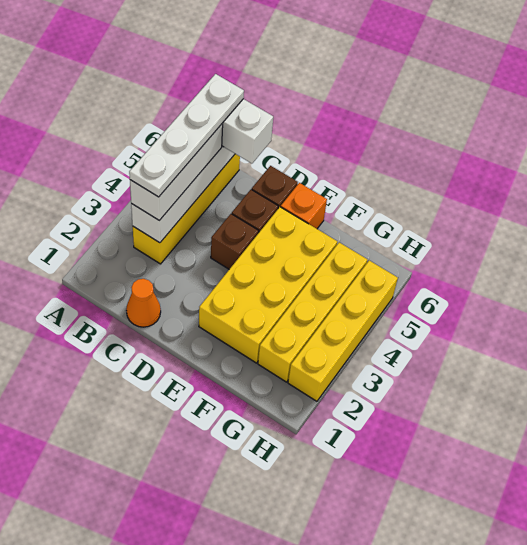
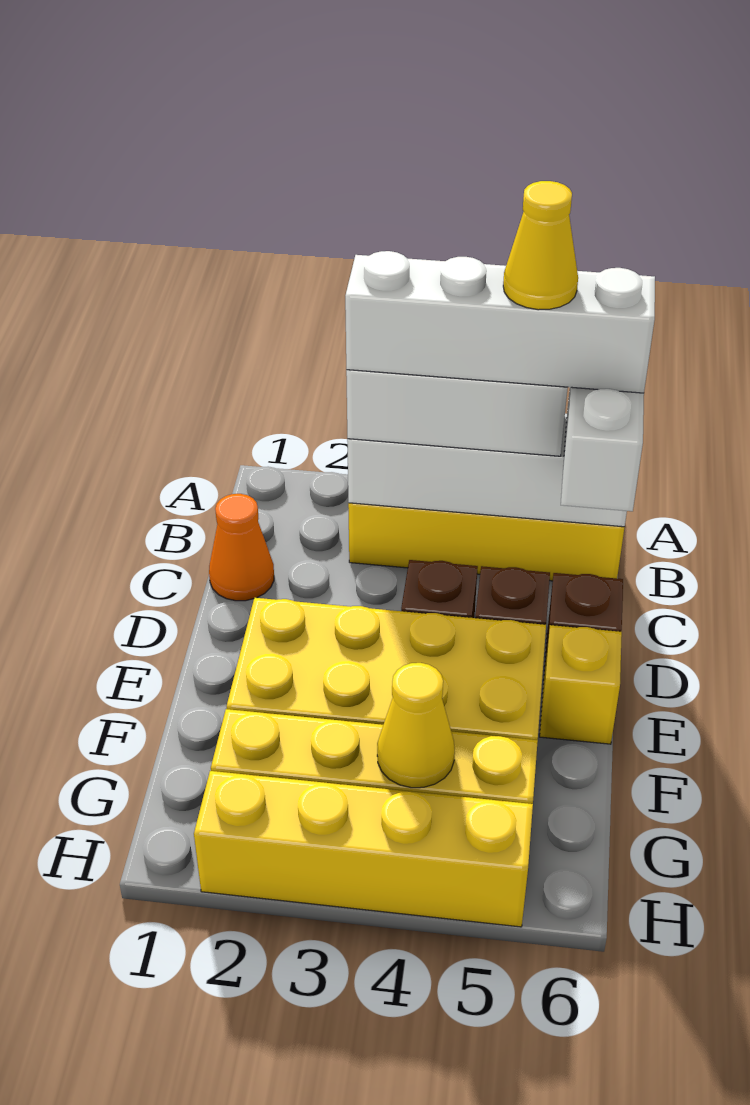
white plate B3:B6 level 4 -> white brick B3:B6 level 4
none -> yellow cone B5 level 5
orange brick E6 level 1 -> yellow brick E6 level 1
none -> yellow cone G4 level 2

